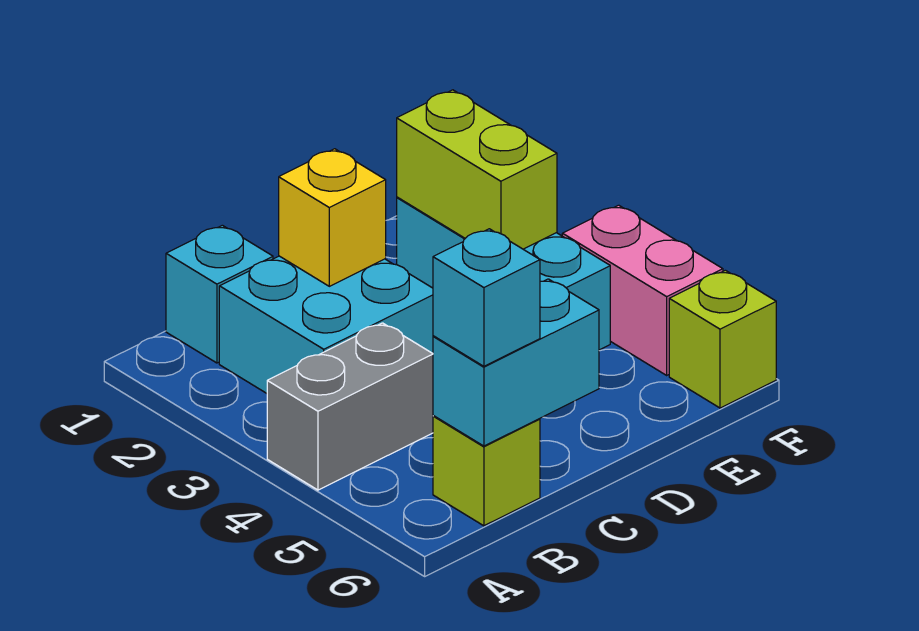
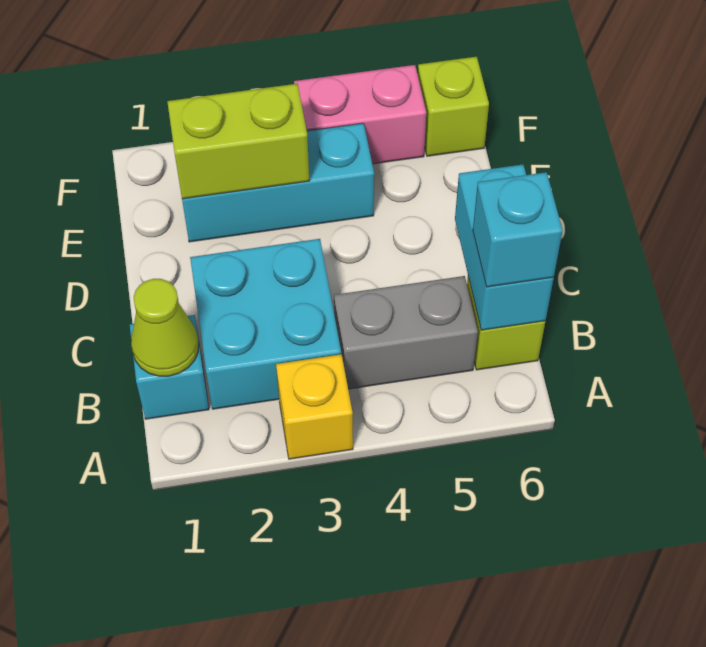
grey brick A4:B4 level 1 -> grey brick B4:B5 level 1
none -> lime cone B1 level 2
yellow brick C2 level 2 -> yellow brick A3 level 1

